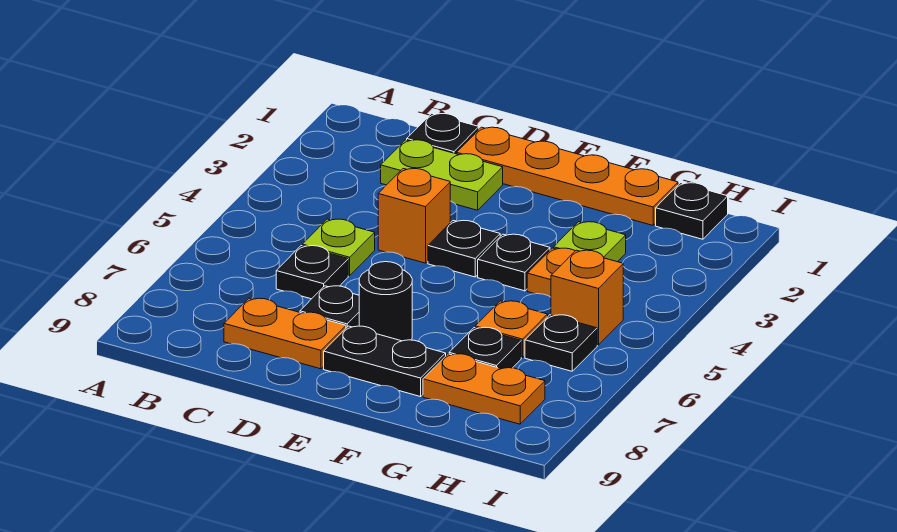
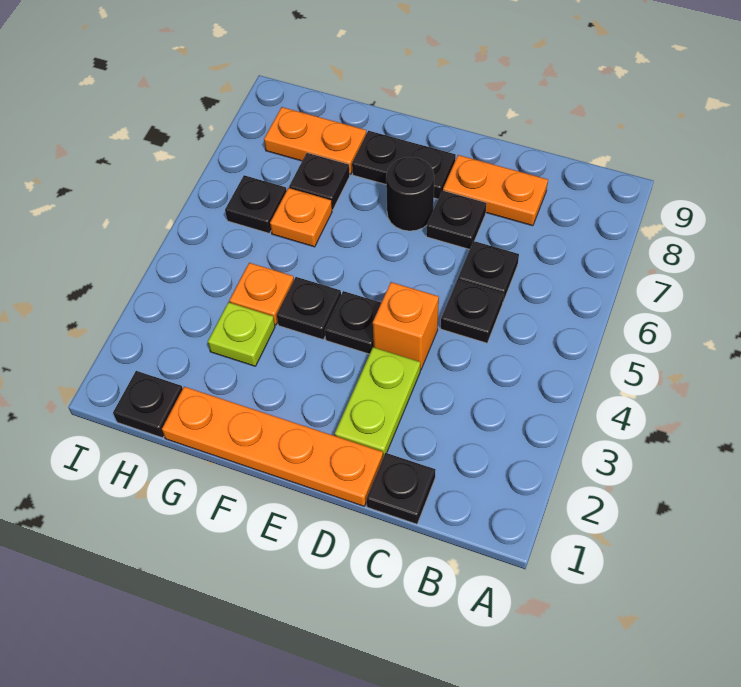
lime plate C2:D2 level 1 -> lime plate D2:D3 level 1
lime plate C5 level 1 -> black plate C5 level 1
orange brick H5 level 1 -> none

